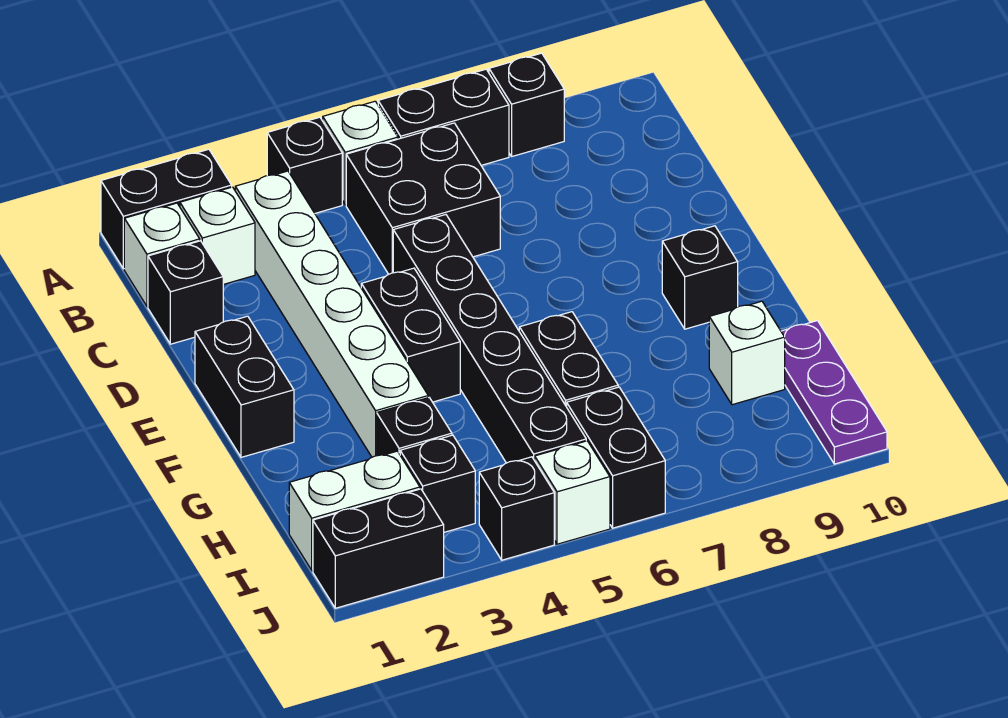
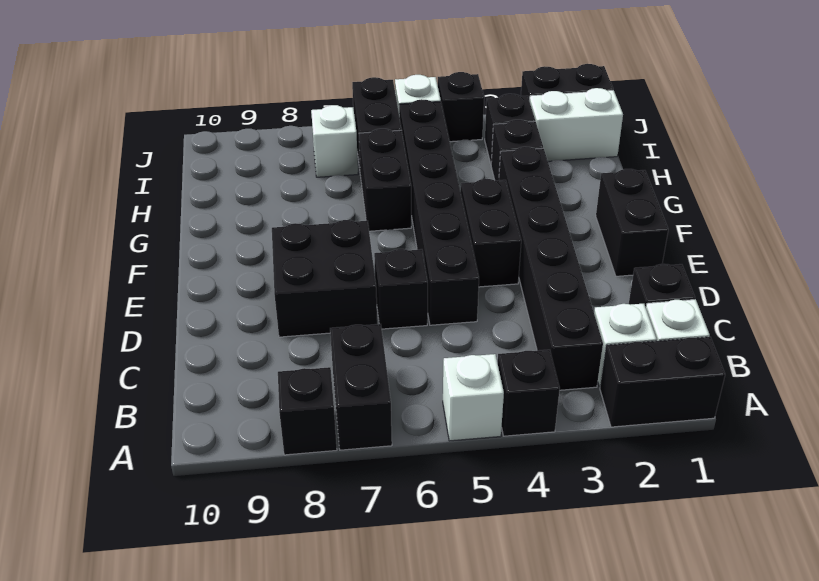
black brick A6:A7 level 1 -> black brick A7:B7 level 1
white brick B3:G3 level 1 -> black brick B3:G3 level 1
black brick B5:C6 level 1 -> black brick D7:E8 level 1
black brick F9 level 1 -> black brick D6 level 1
white brick H9 level 1 -> white brick I7 level 1
purple plate H10:J10 level 1 -> none

